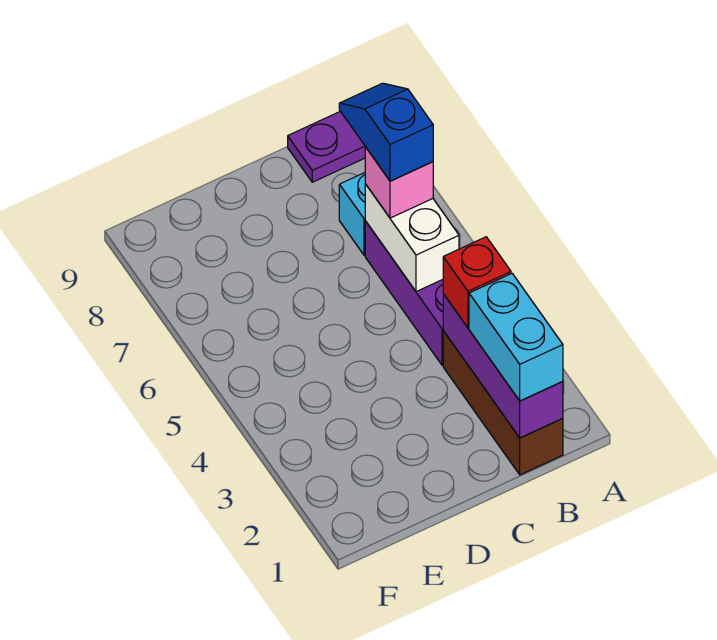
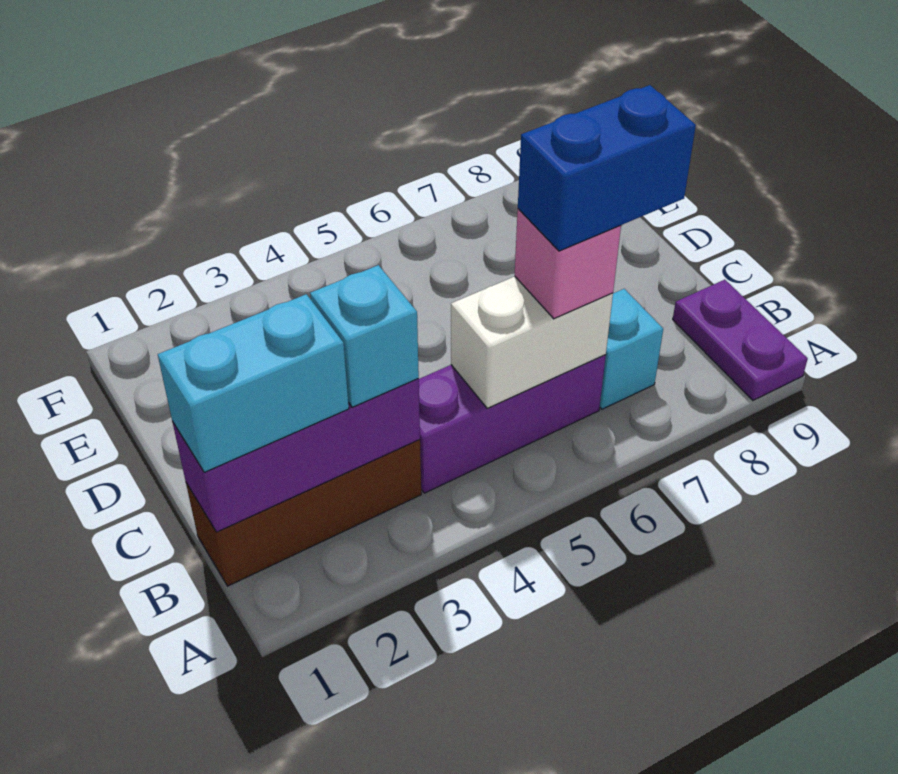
red brick B3 level 3 -> cyan brick B3 level 3
blue slope B6:B7 level 4 top 6 -> blue brick B6:B7 level 4

